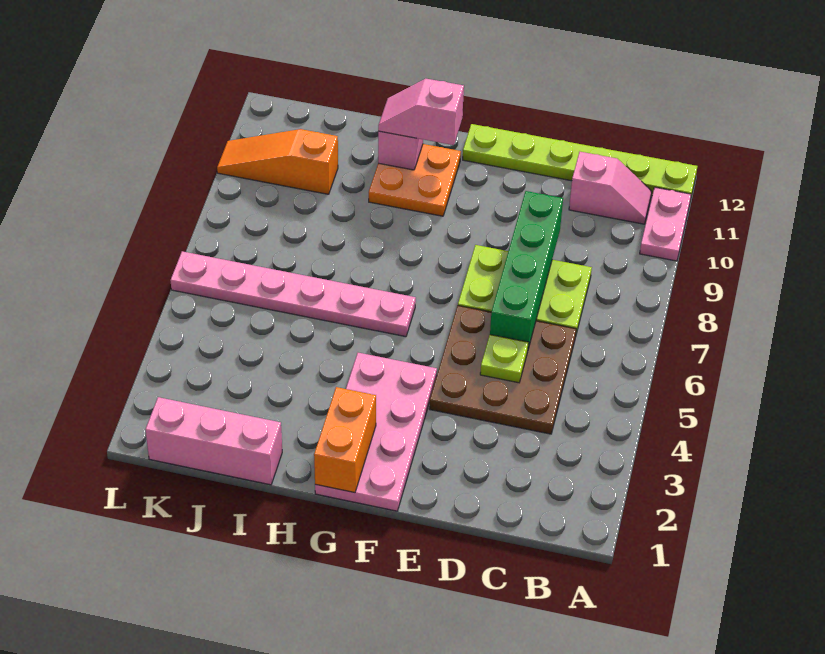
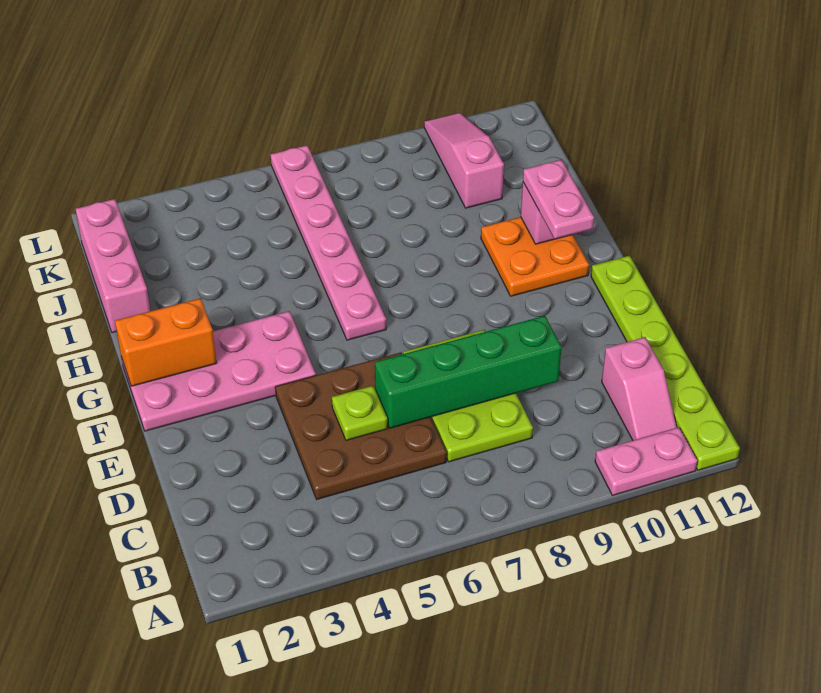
pink slope G11:H11 level 3 top G -> pink plate G11:H11 level 3
orange slope J10:L10 level 1 top J -> pink slope J10:L10 level 1 top J

